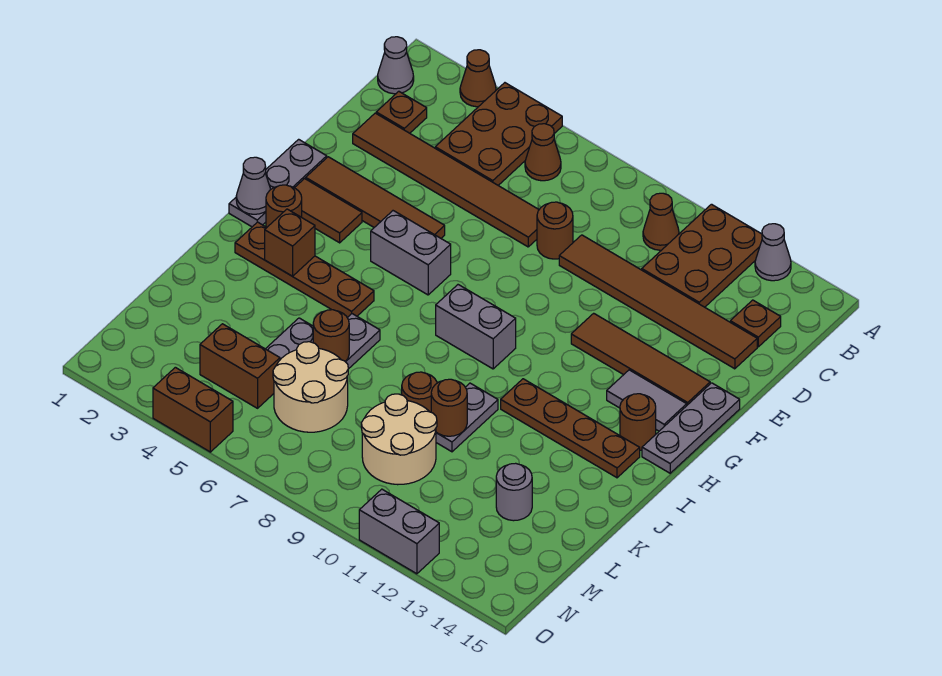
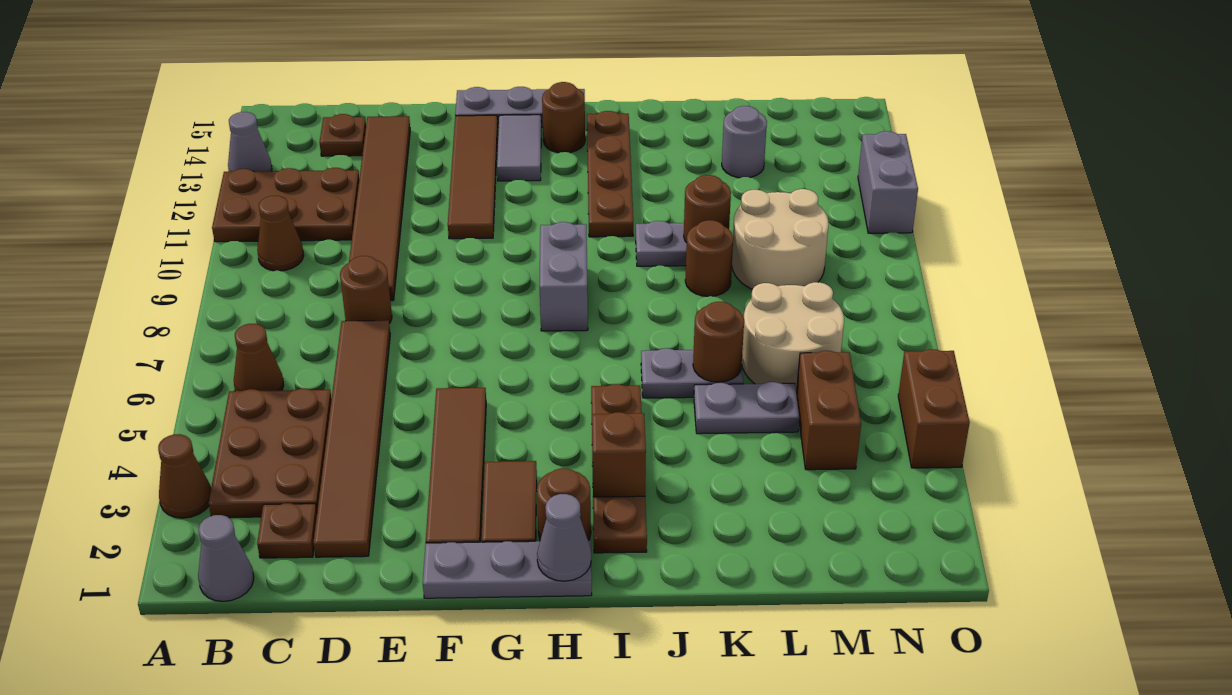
brown plate A4:C5 level 1 -> brown plate B3:C5 level 1
grey brick G5:G6 level 1 -> none

